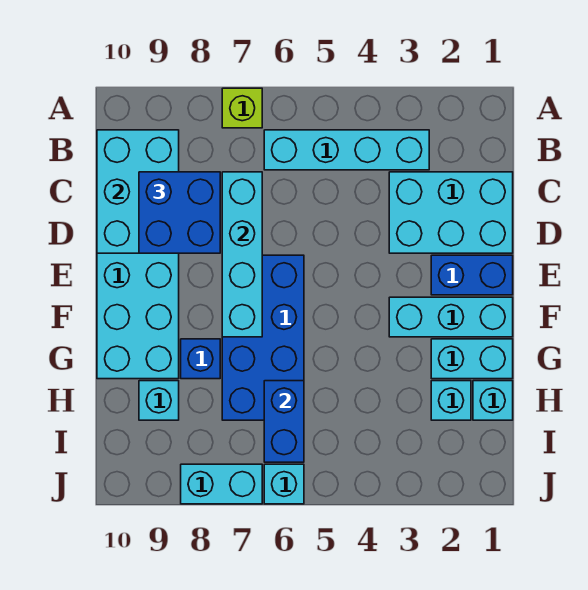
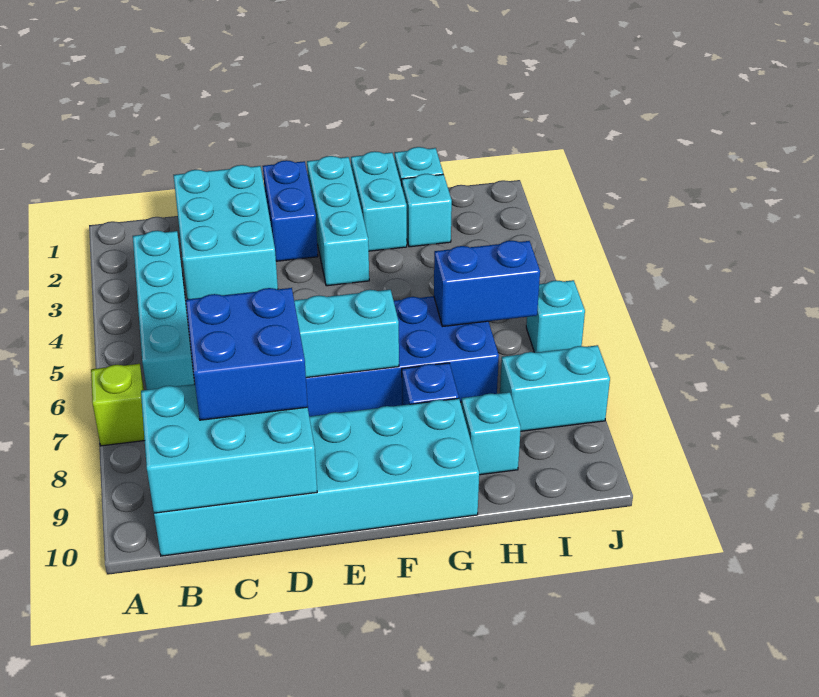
cyan brick J7:J8 level 1 -> cyan brick I8:J8 level 1

